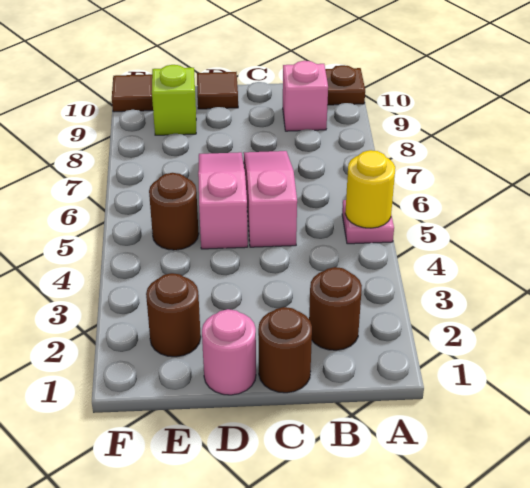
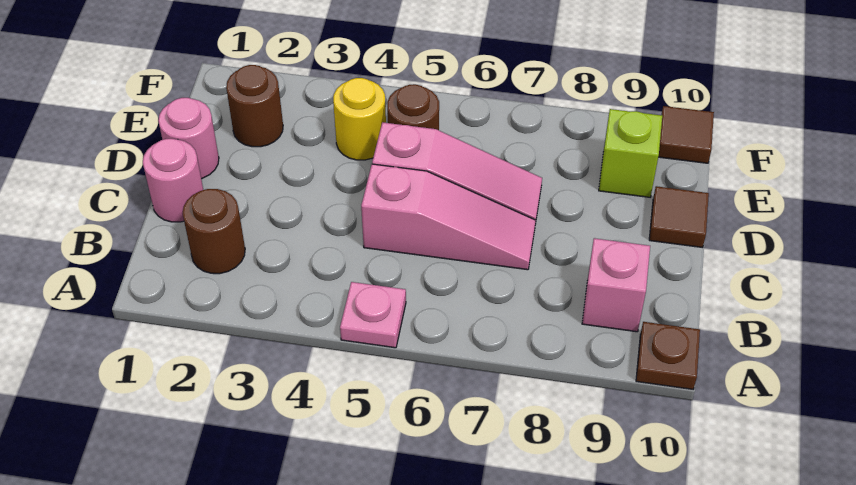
yellow round brick A5 level 2 -> yellow round brick E4 level 1
brown round brick C1 level 1 -> pink round brick C1 level 1

